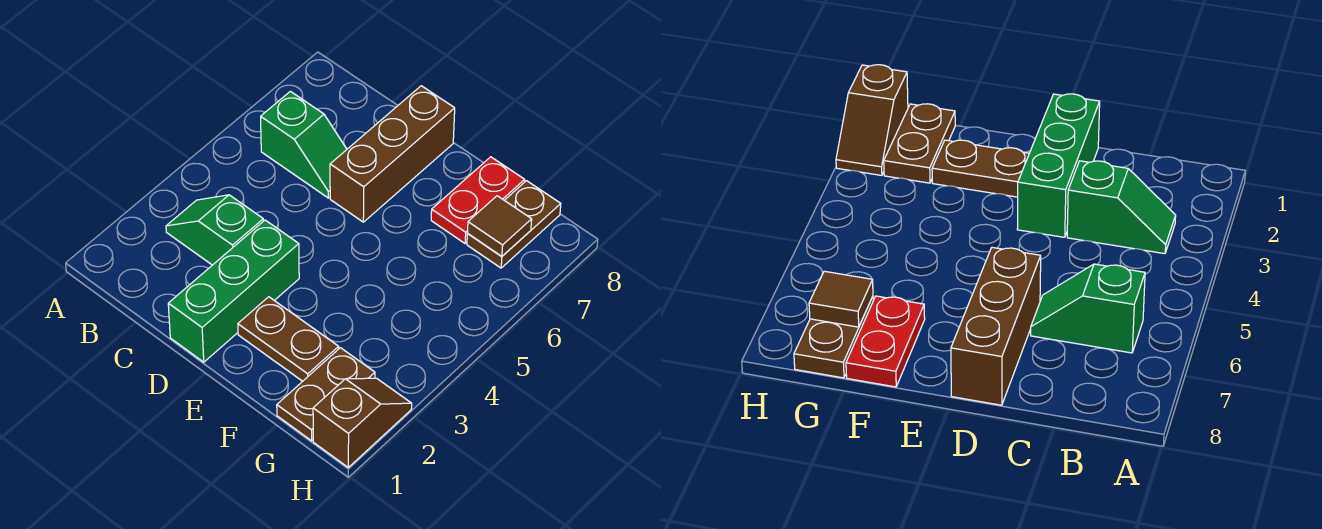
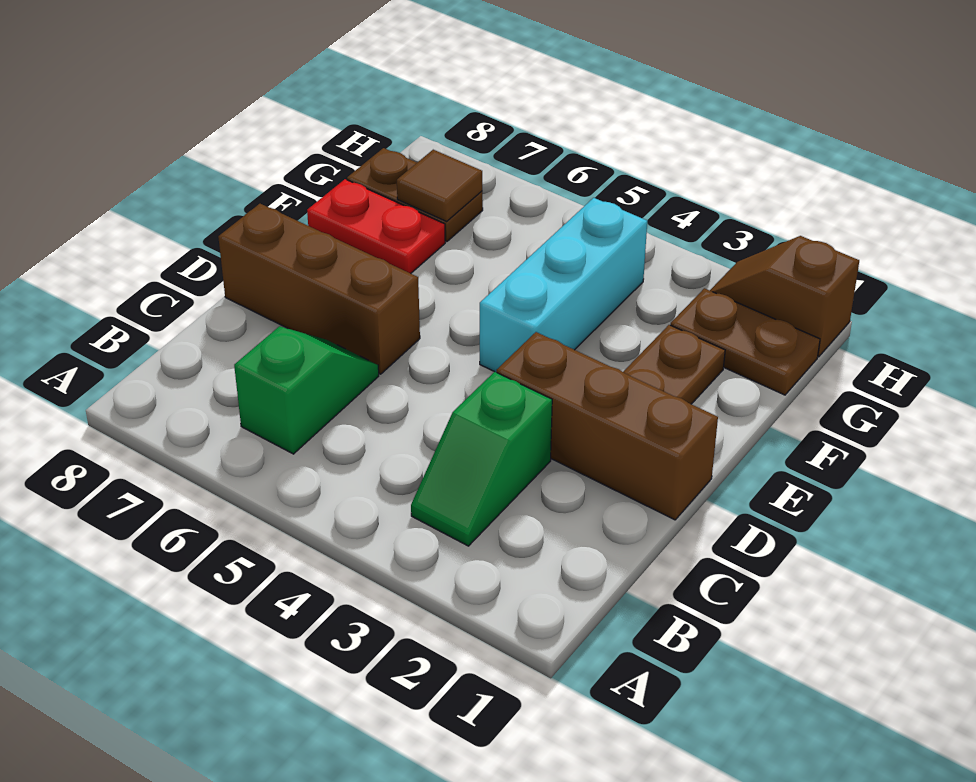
green brick D1:D3 level 1 -> brown brick D1:D3 level 1
none -> cyan brick E4:G4 level 1

